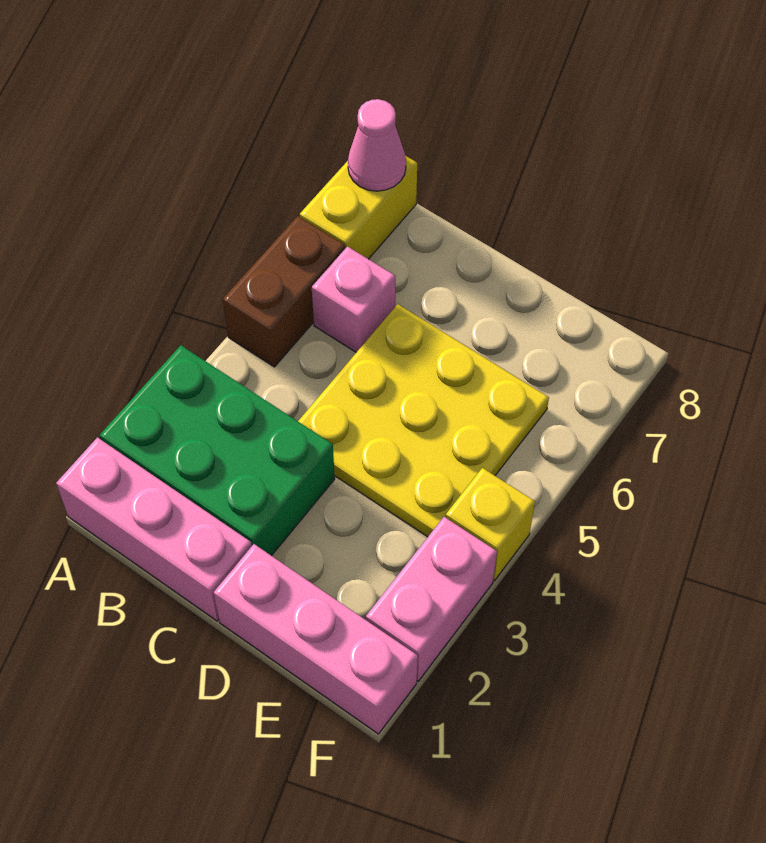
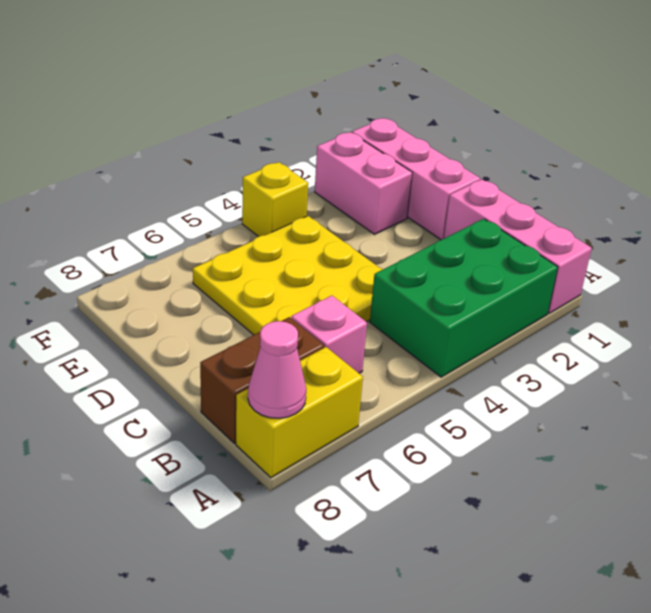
green brick A2:C3 level 1 -> green brick A2:B4 level 1
brown brick A5:A6 level 1 -> brown brick B7:B8 level 1
pink brick F2:F3 level 1 -> pink brick E2:F2 level 1

